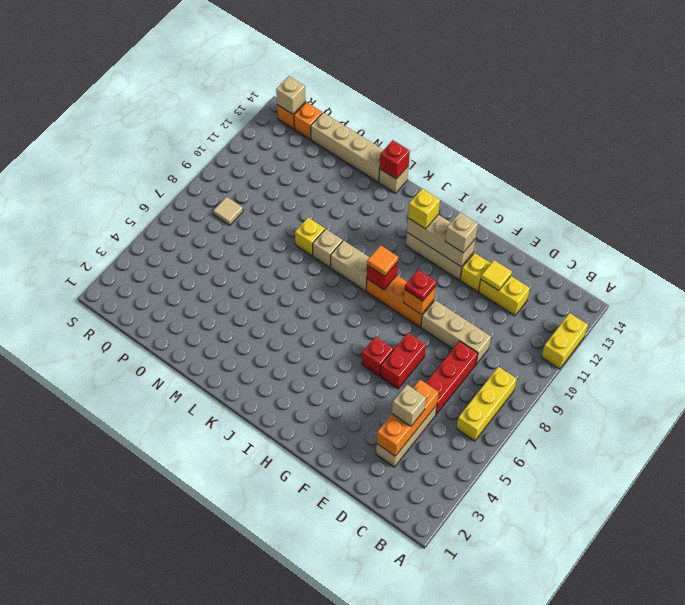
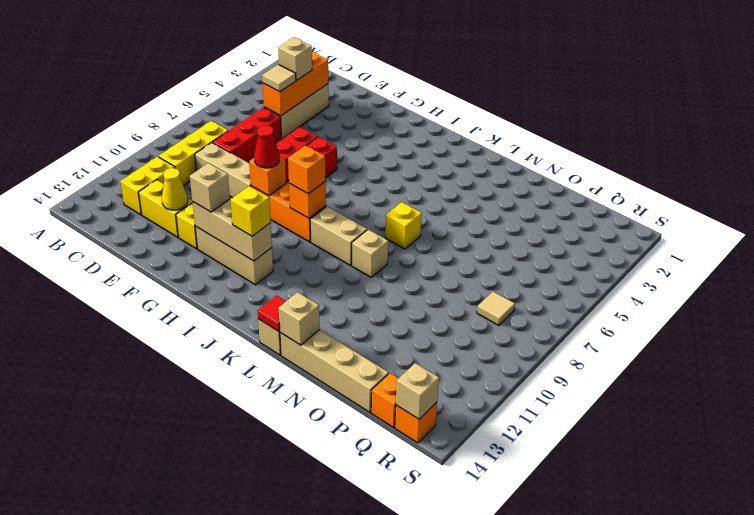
yellow brick A11:A12 level 1 -> yellow brick C11:C12 level 1
yellow brick B6:B8 level 1 -> yellow brick C8:C10 level 1
none -> tan tile D5 level 3
yellow tile E12 level 2 -> yellow cone E12 level 2
red plate G9 level 3 -> red cone G9 level 3
red brick I9 level 2 -> orange brick I9 level 2
orange tile I9 level 3 -> orange brick I9 level 3
red brick L14 level 2 -> red tile L14 level 2
yellow brick M9 level 1 -> yellow brick L7 level 1
none -> tan brick M14 level 2

